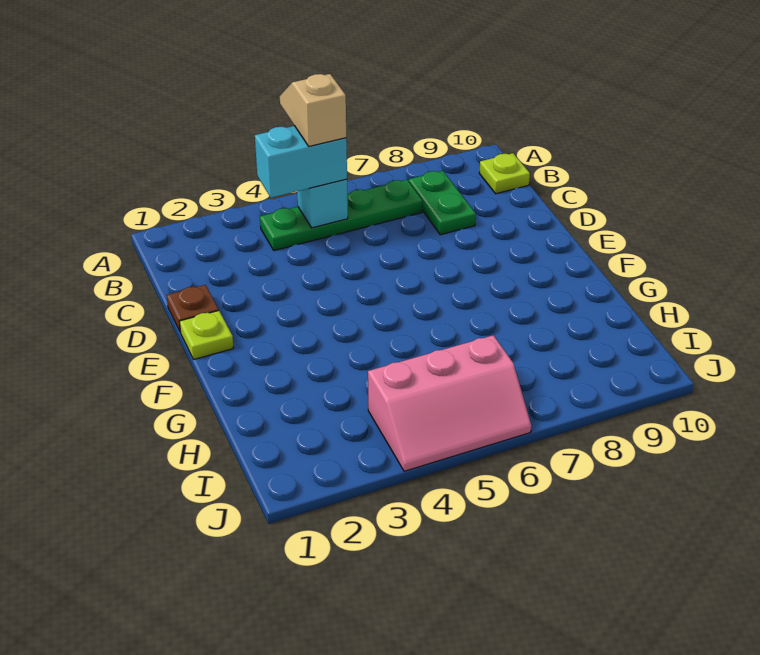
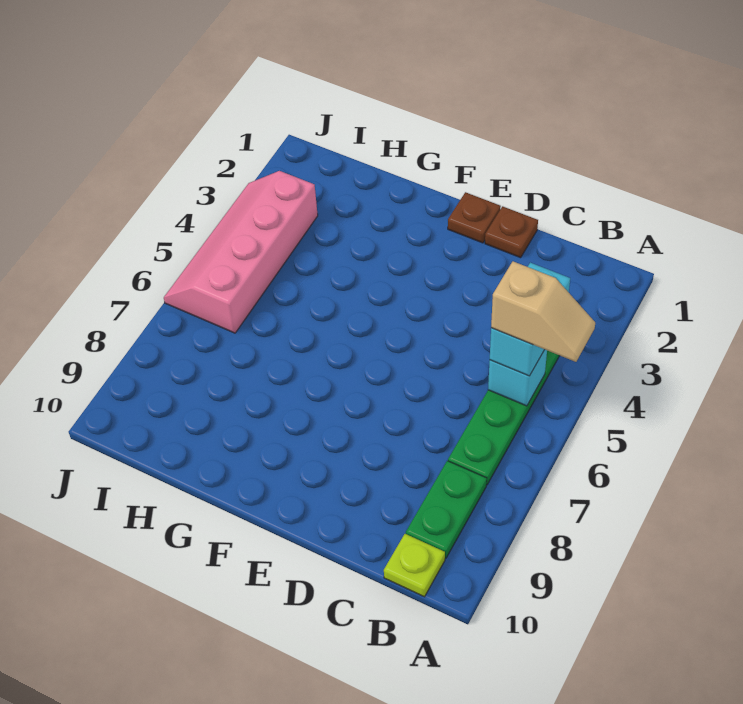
green plate B8:C8 level 1 -> green plate B8:B9 level 1
lime plate E1 level 1 -> brown plate E1 level 1
pink slope I4:J6 level 1 top I -> pink slope I3:J6 level 1 top I

